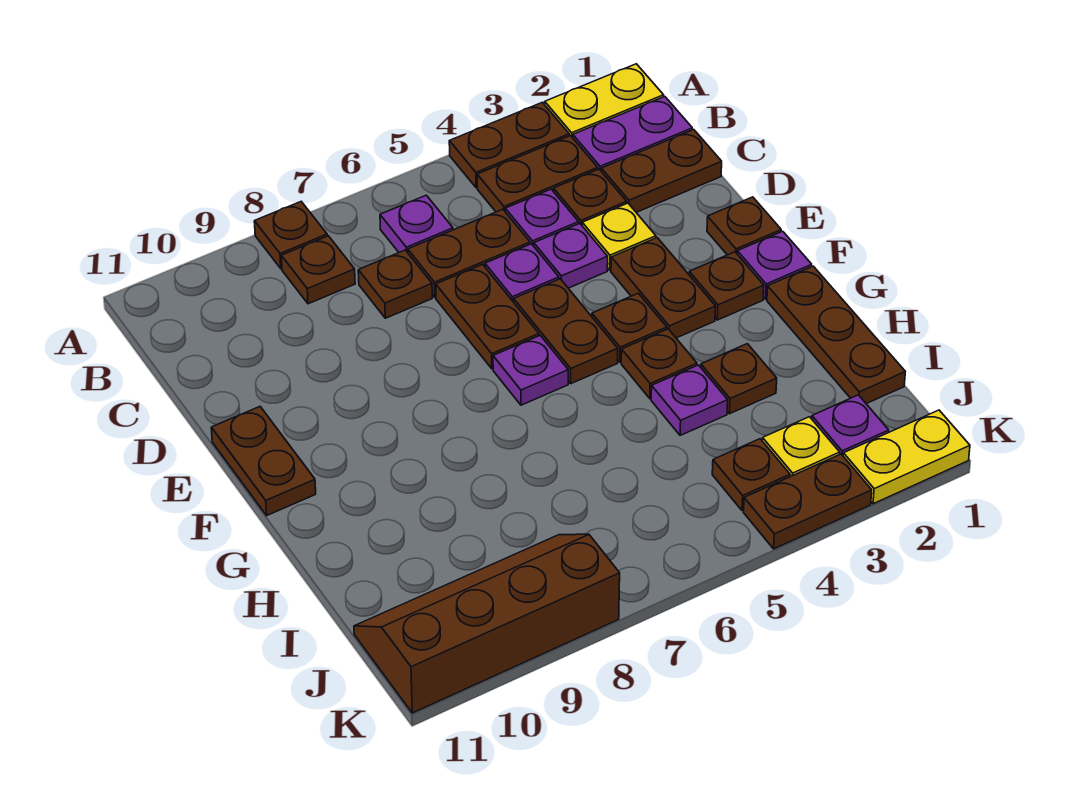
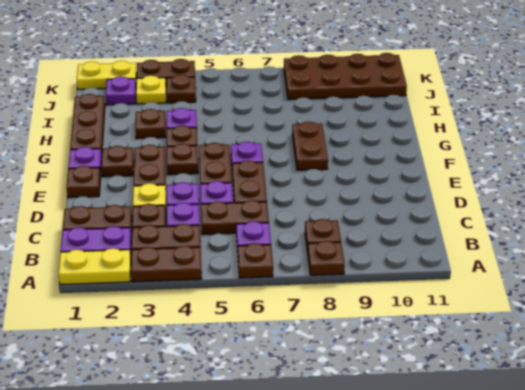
brown plate C7 level 1 -> brown plate A6 level 1
brown plate E11:F11 level 1 -> brown plate F8:G8 level 1
brown slope J8:K11 level 1 top K -> brown plate J8:K11 level 1

